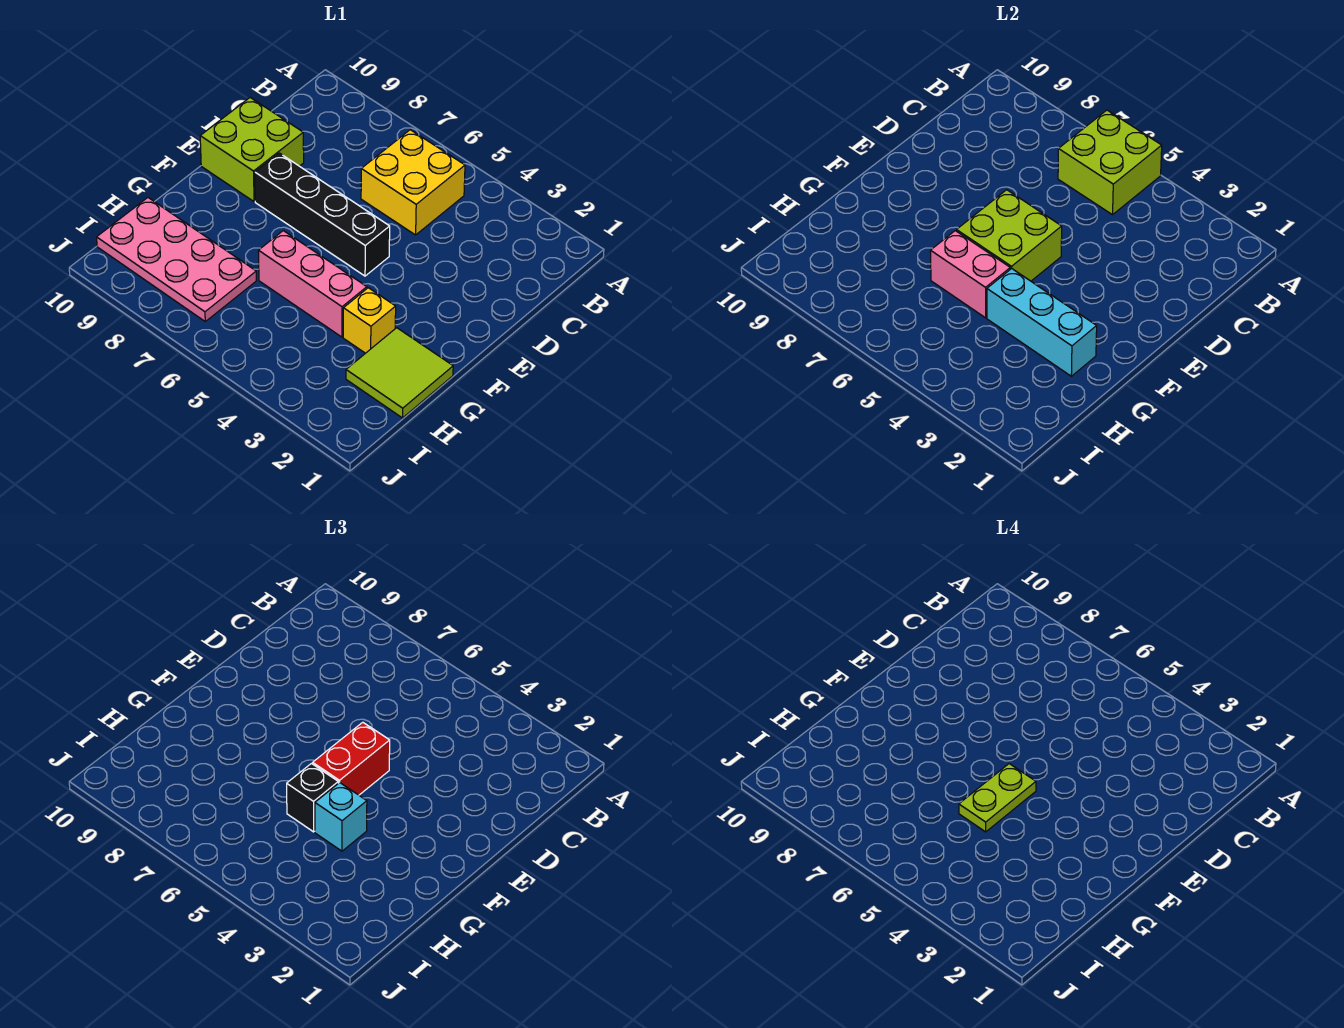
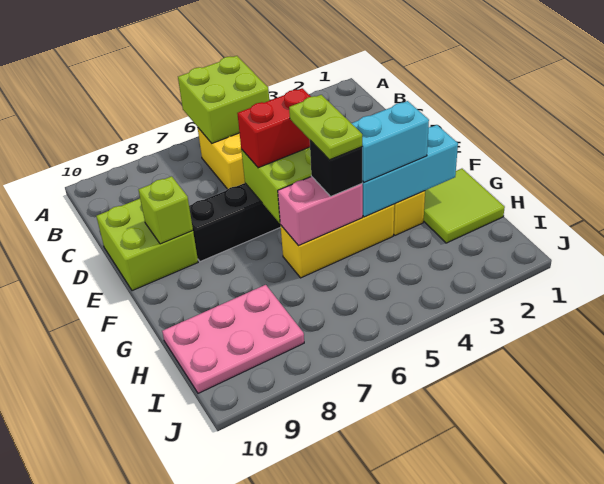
red brick E5:F5 level 3 -> red brick E5:E6 level 3
none -> lime brick E9 level 2
pink brick G4:G6 level 1 -> yellow brick G4:G6 level 1
cyan brick G4 level 3 -> cyan brick G3:G4 level 3
pink plate H7:I10 level 1 -> pink plate H8:I10 level 1

